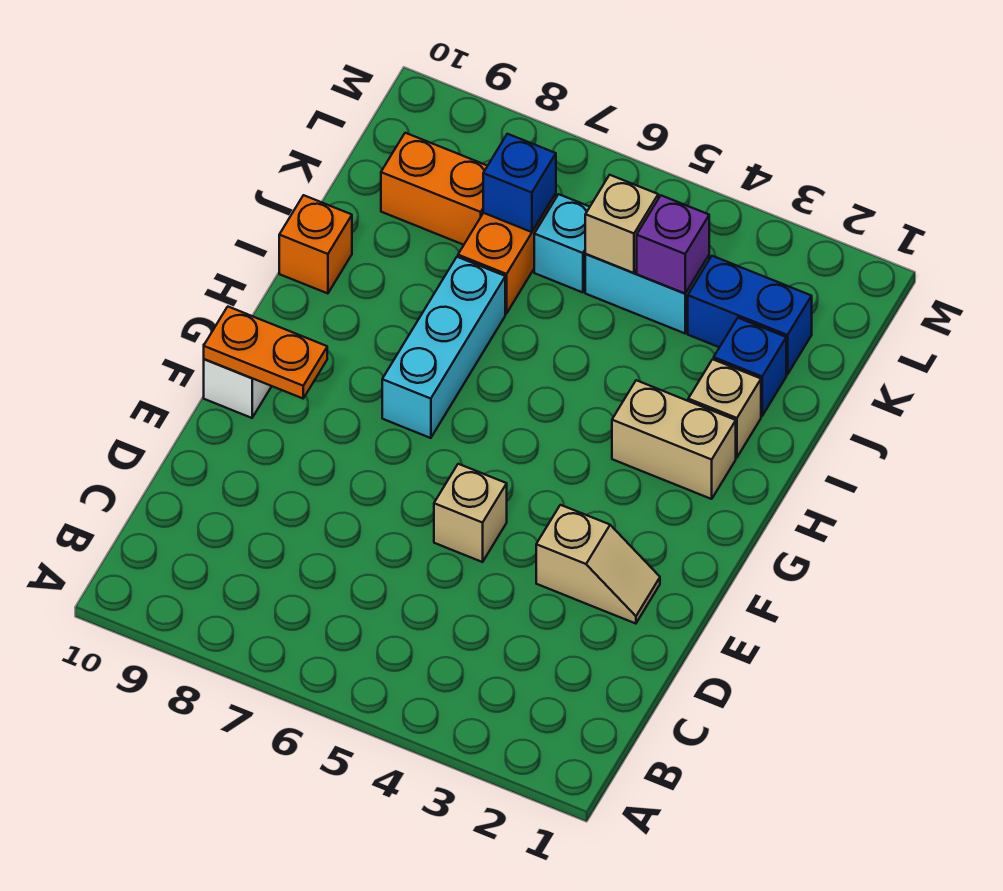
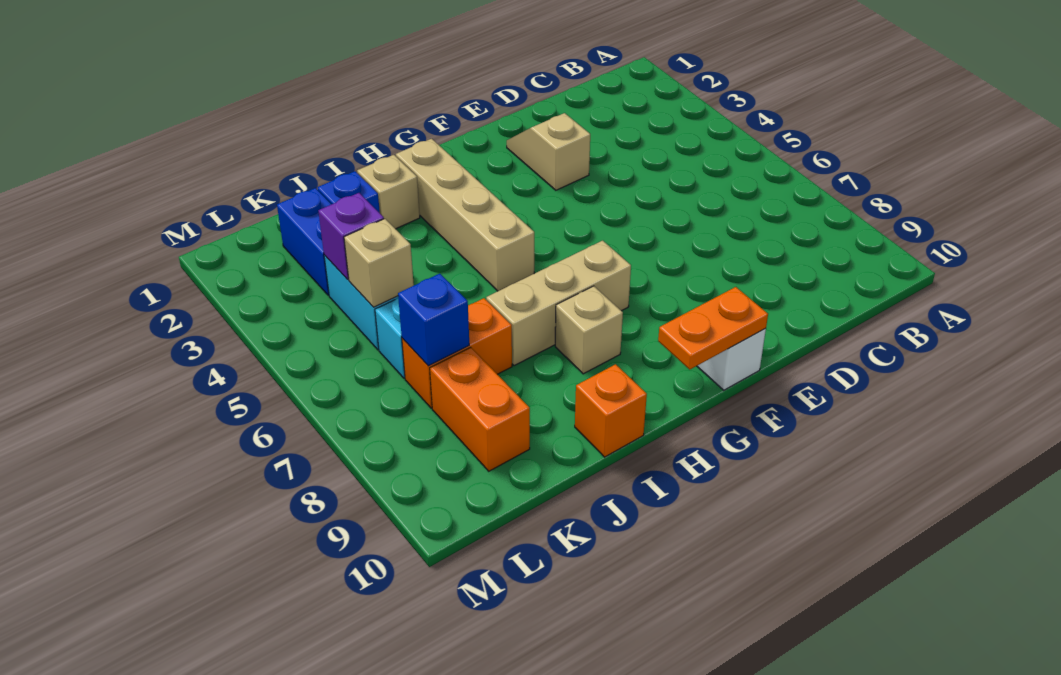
tan brick E5 level 1 -> tan brick H8 level 1
orange plate F9:F10 level 2 -> orange plate F10:G10 level 2
cyan brick G7:I7 level 1 -> tan brick G7:I7 level 1
tan brick H2:H3 level 1 -> tan brick H2:H5 level 1

